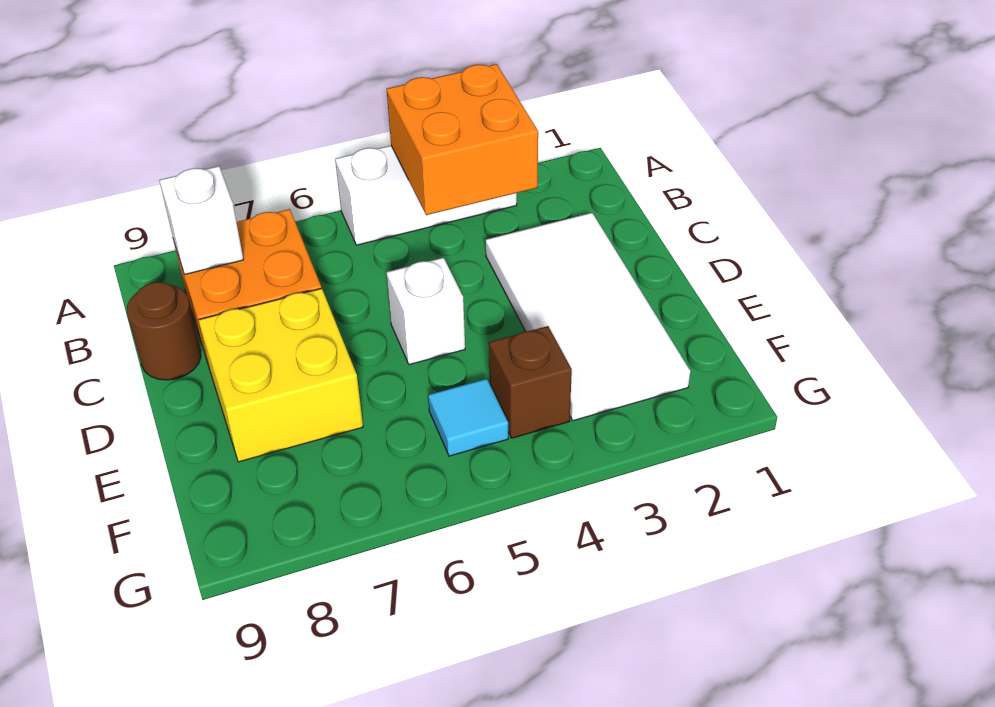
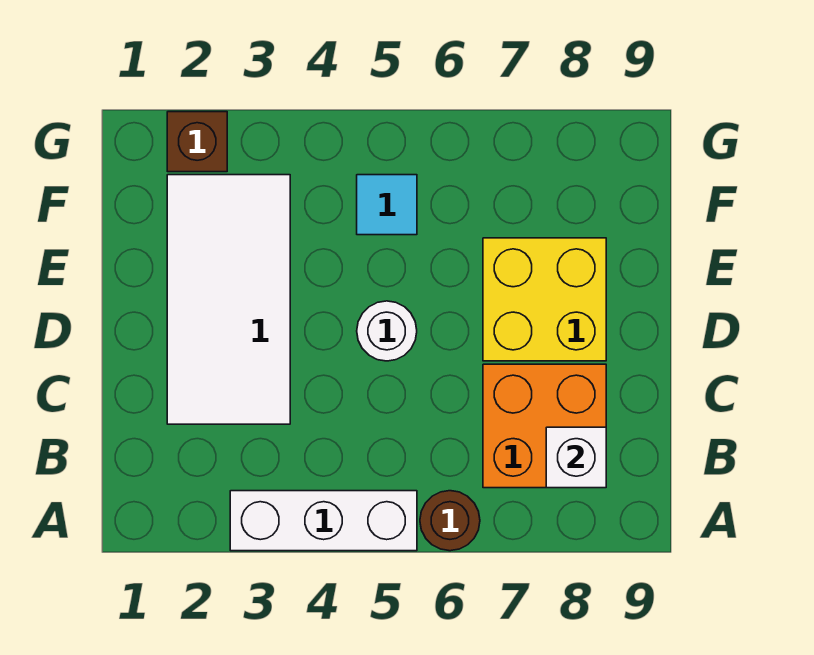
orange brick A3:B4 level 2 -> none
brown round brick C9 level 1 -> brown round brick A6 level 1
white brick D5 level 1 -> white round brick D5 level 1
brown brick F4 level 1 -> brown brick G2 level 1

